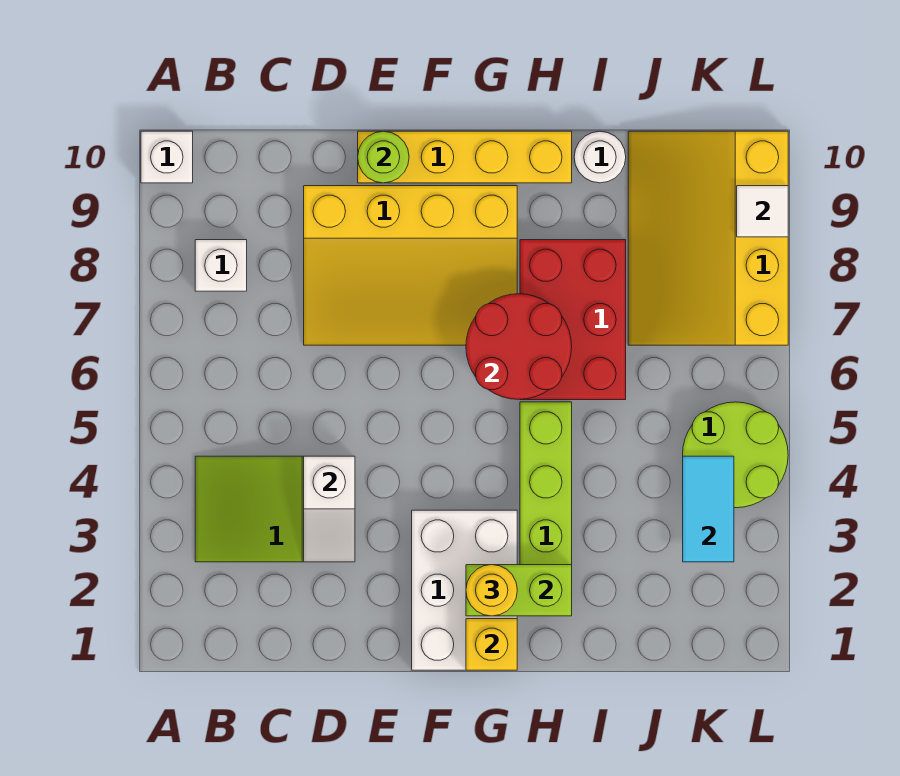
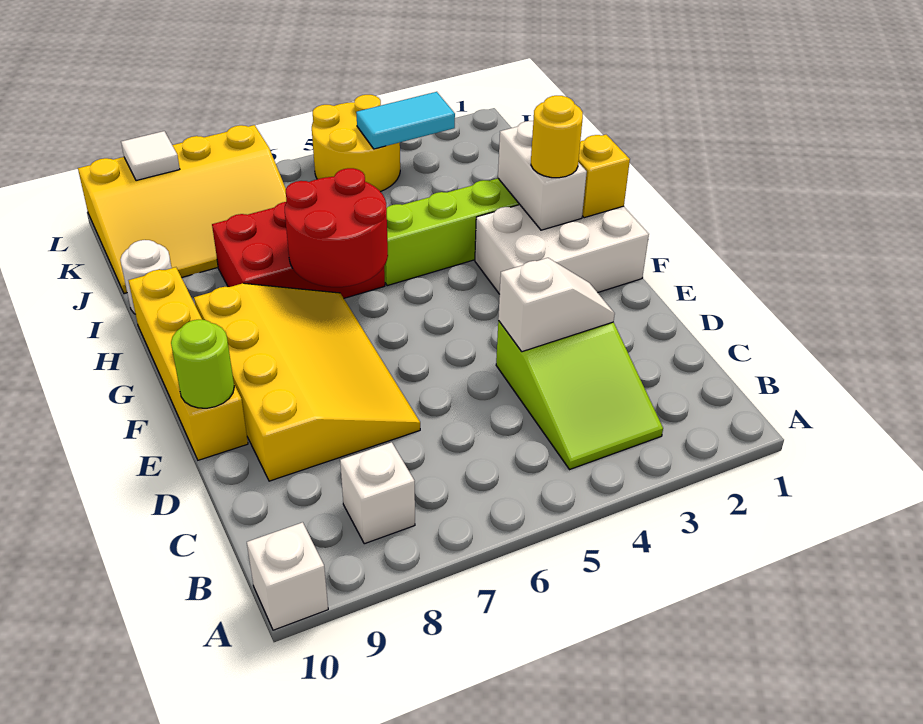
lime brick G2:H2 level 2 -> white brick G2:H2 level 2
lime round brick K4:L5 level 1 -> yellow round brick K4:L5 level 1

